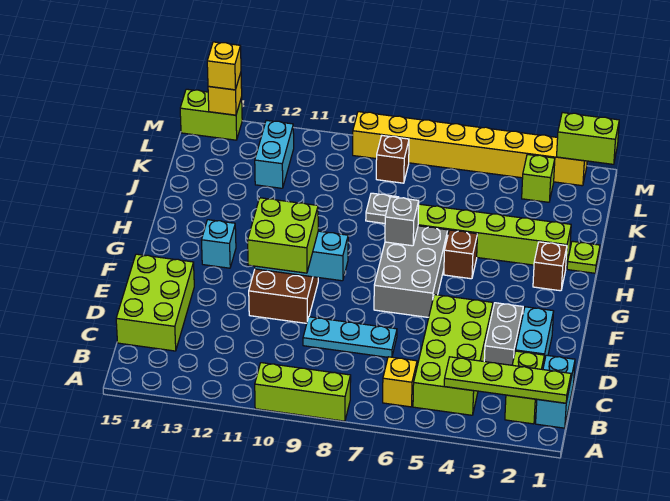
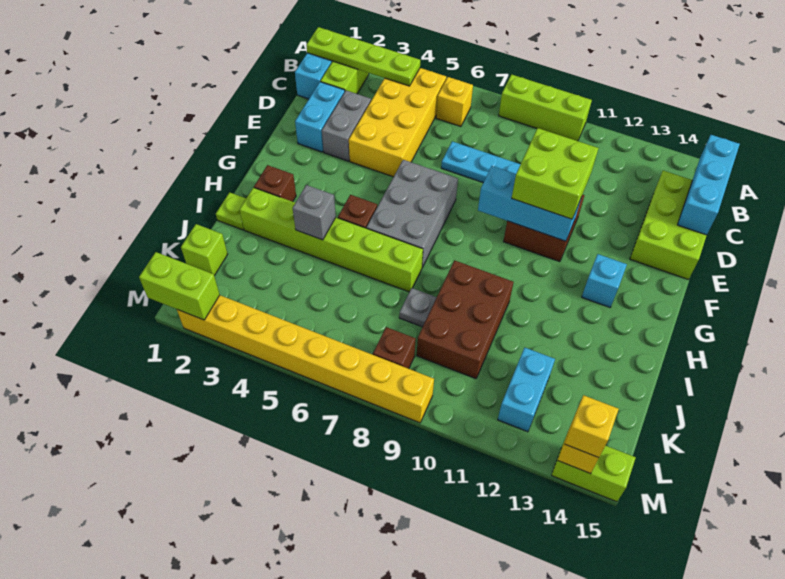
lime brick B4:E5 level 1 -> yellow brick B4:E5 level 1
none -> cyan brick B15:D15 level 2
grey brick H7 level 2 -> grey brick I4 level 2
none -> brown brick I9:K10 level 1
lime brick L3 level 1 -> lime brick K1 level 1

